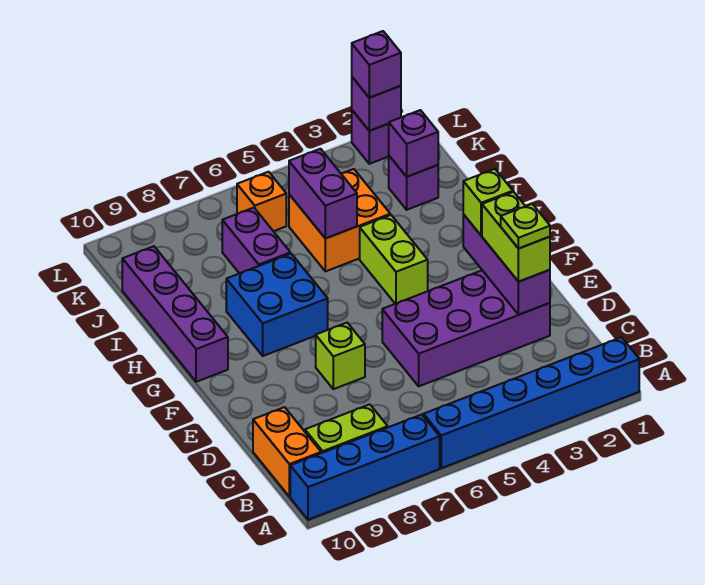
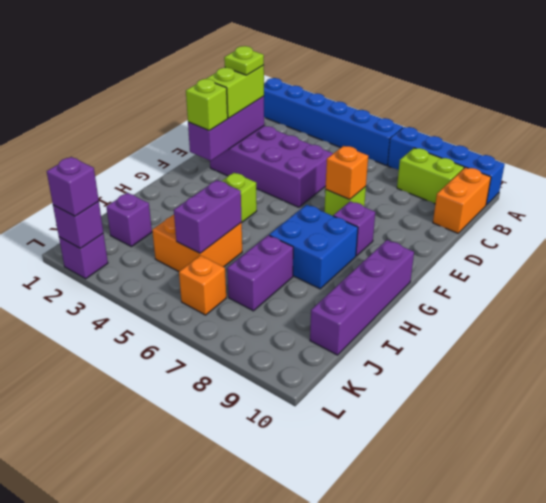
none -> orange brick E7 level 2
purple brick J2 level 2 -> purple brick F8 level 1

